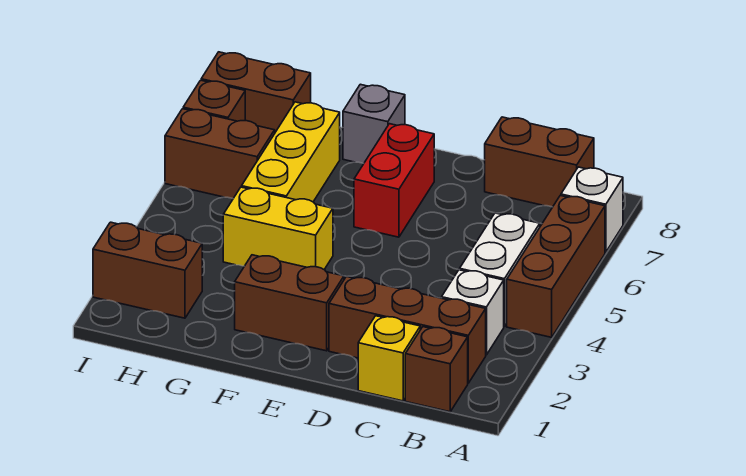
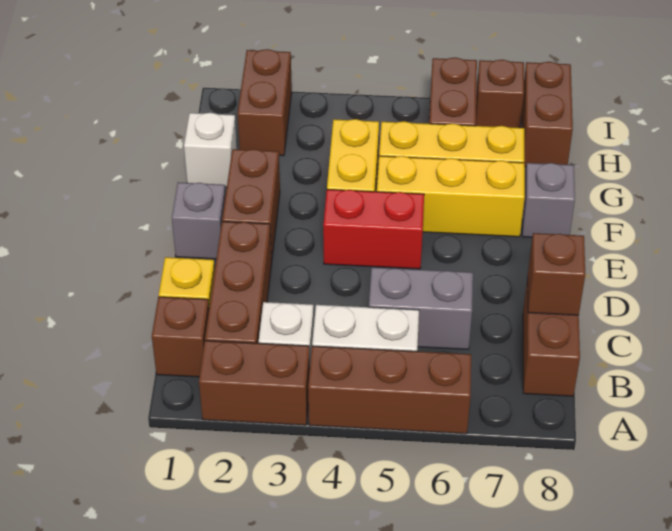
none -> brown brick A2:A3 level 1
white brick A7 level 1 -> white brick G1 level 1
none -> grey brick C5:C6 level 1
none -> brown brick C8 level 2
none -> grey brick E1 level 1
red brick E6:E7 level 1 -> red brick E4:E5 level 1
none -> yellow brick F5:F7 level 1

